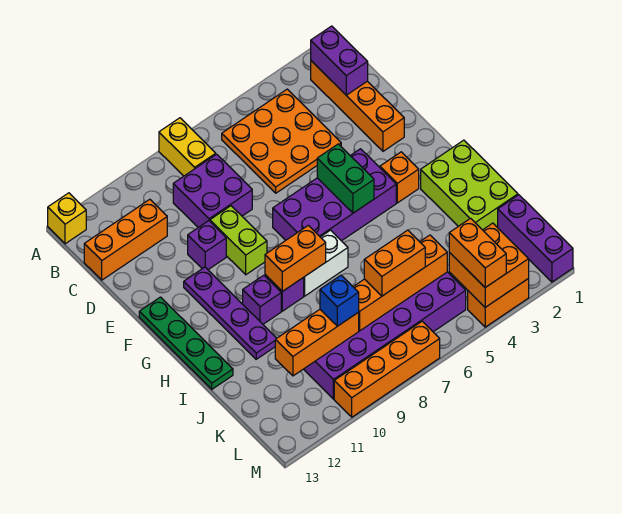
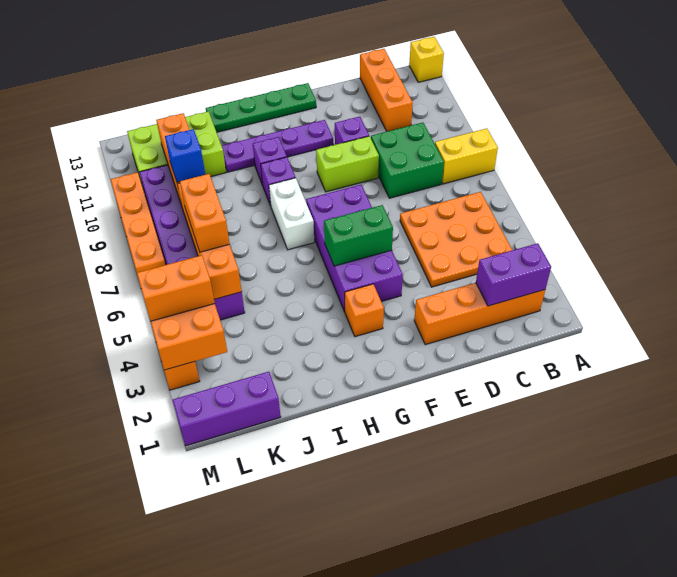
purple brick C8:D9 level 1 -> green brick C8:D9 level 1
lime brick H1:J2 level 1 -> lime brick J11:L12 level 1
orange brick H8:H9 level 2 -> none

